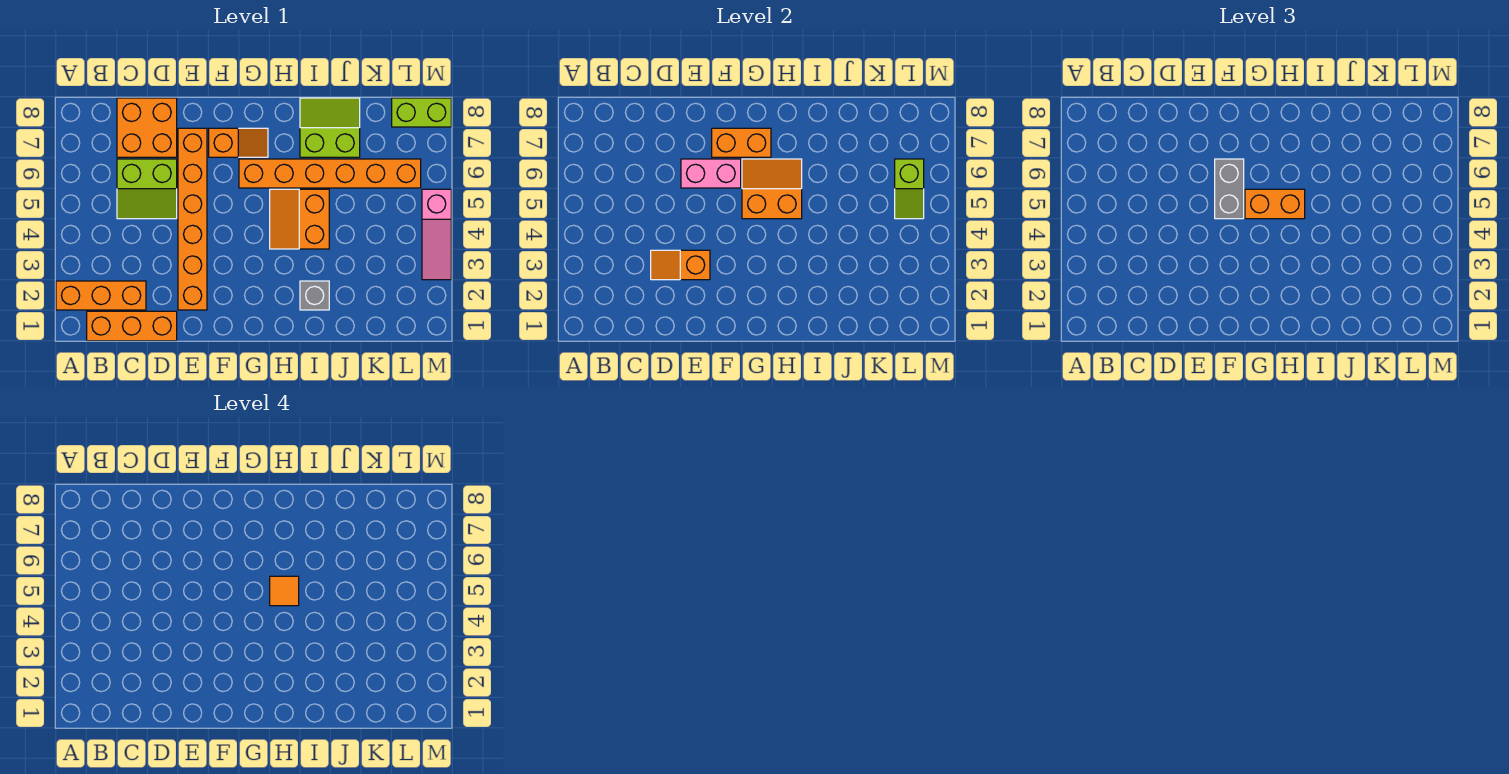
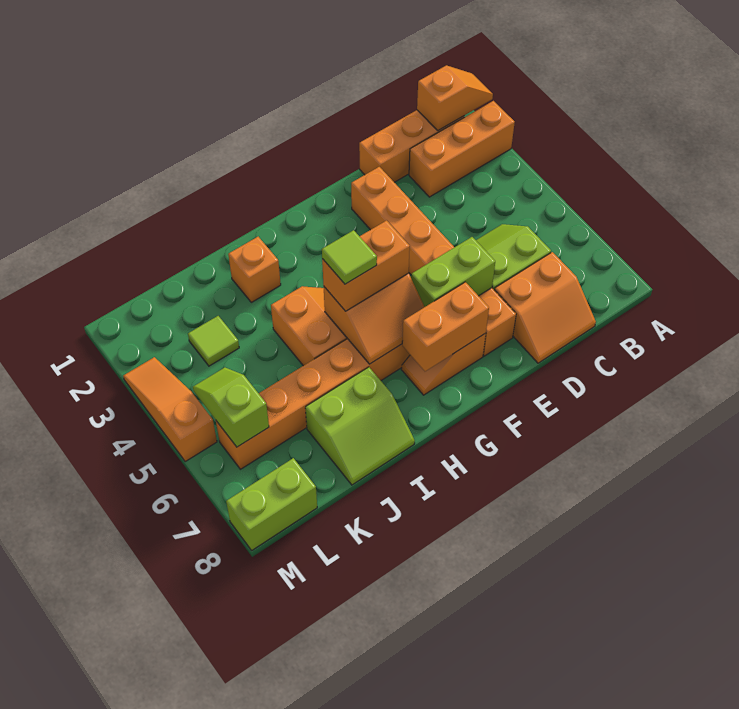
orange brick C7:D8 level 1 -> orange slope C7:D8 level 1 top 7
orange slope D3:E3 level 2 top E -> orange slope A1:B1 level 2 top B
pink brick E6:F6 level 2 -> lime brick E6:F6 level 2
grey brick F5:F6 level 3 -> none
orange tile H5 level 4 -> lime tile H5 level 4
grey brick I2 level 1 -> orange brick I2 level 1
none -> lime tile K3 level 1
pink slope M3:M5 level 1 top 5 -> orange slope M3:M5 level 1 top 5

